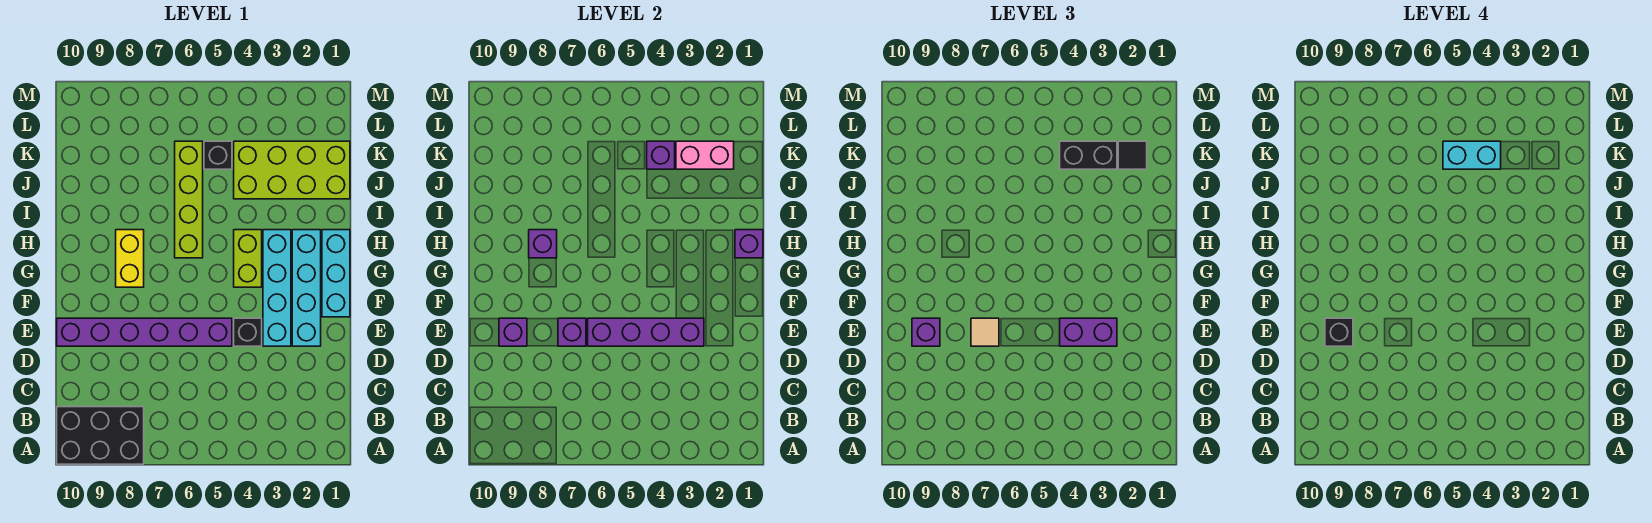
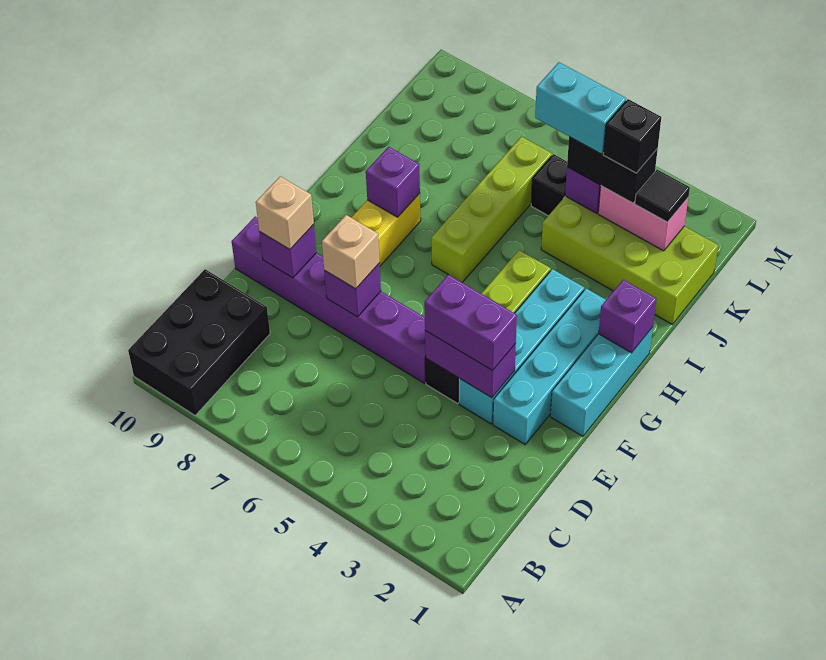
black brick A8:B10 level 1 -> black brick A9:C10 level 1
purple brick E3:E6 level 2 -> purple brick E3:E4 level 2
tan tile E7 level 3 -> tan brick E7 level 3
purple brick E9 level 3 -> tan brick E9 level 3
black brick E9 level 4 -> black brick K3 level 4

